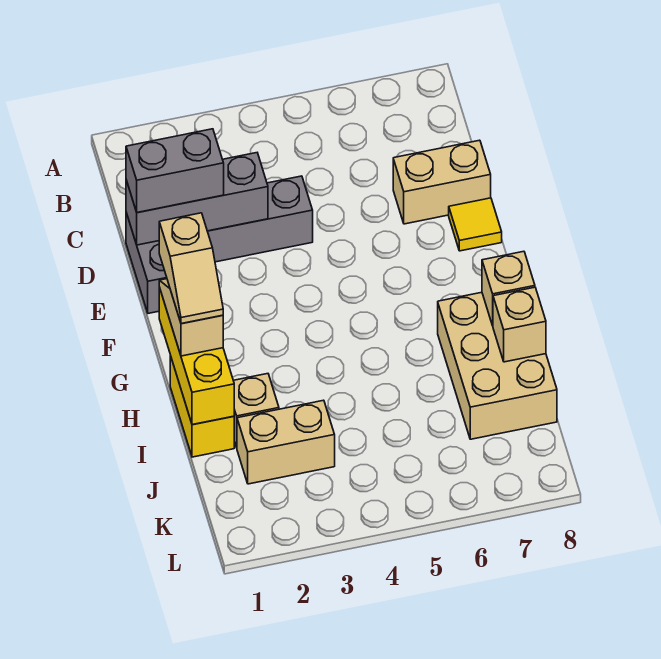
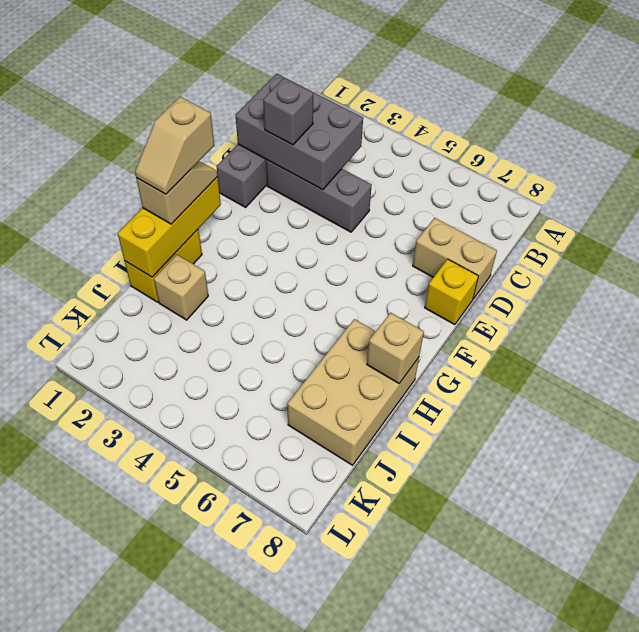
grey brick D1:D3 level 2 -> grey brick C1:D3 level 2
grey brick D1:D2 level 3 -> grey brick D2 level 3
yellow tile E8 level 1 -> yellow brick E8 level 1
tan brick I8 level 2 -> none
tan brick J2:J3 level 1 -> none

